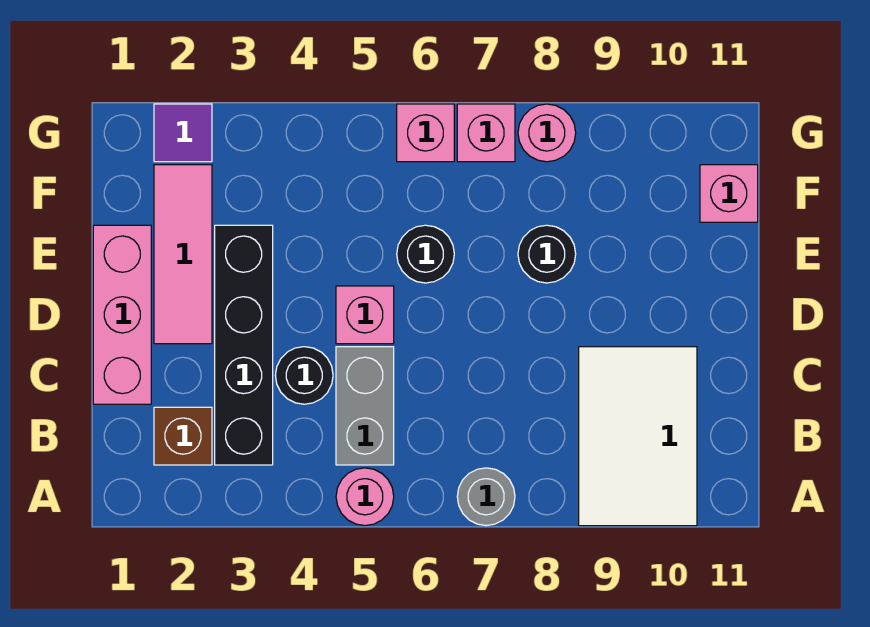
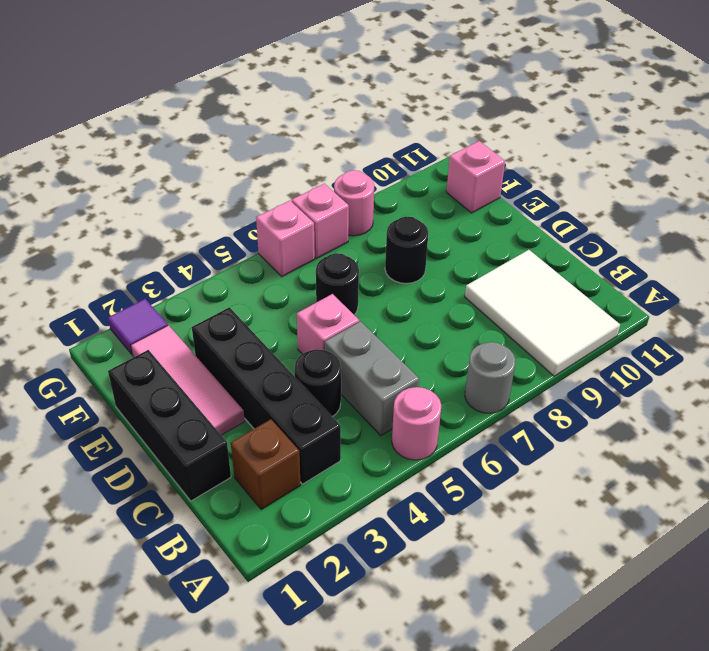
pink brick C1:E1 level 1 -> black brick C1:E1 level 1

